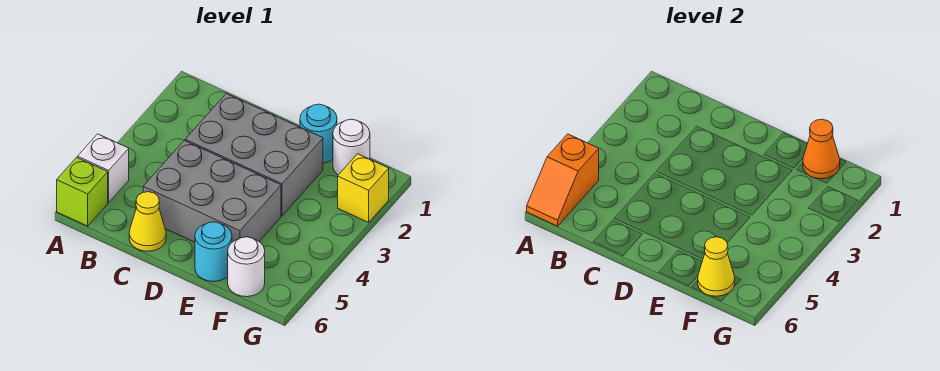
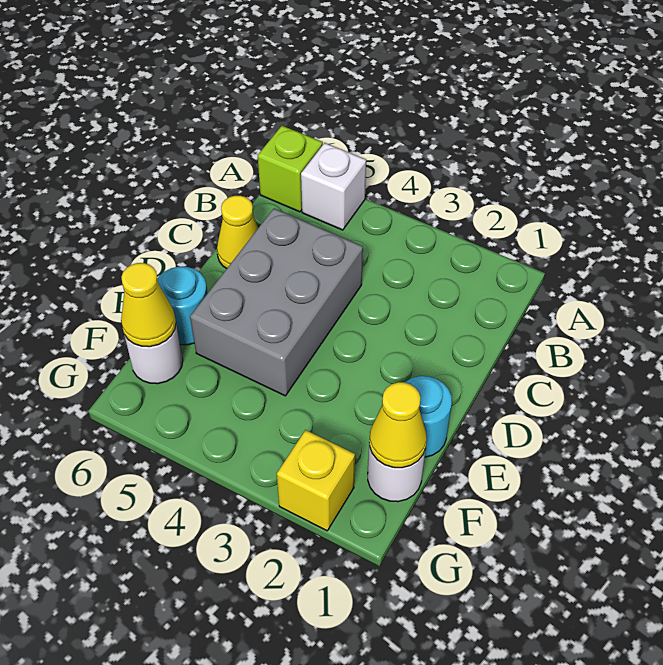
orange slope A5:A6 level 2 top 5 -> none
grey brick C2:E3 level 1 -> none
orange cone F1 level 2 -> yellow cone F1 level 2

